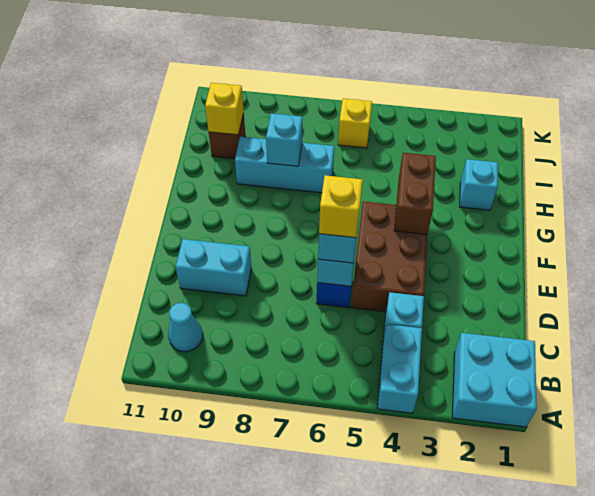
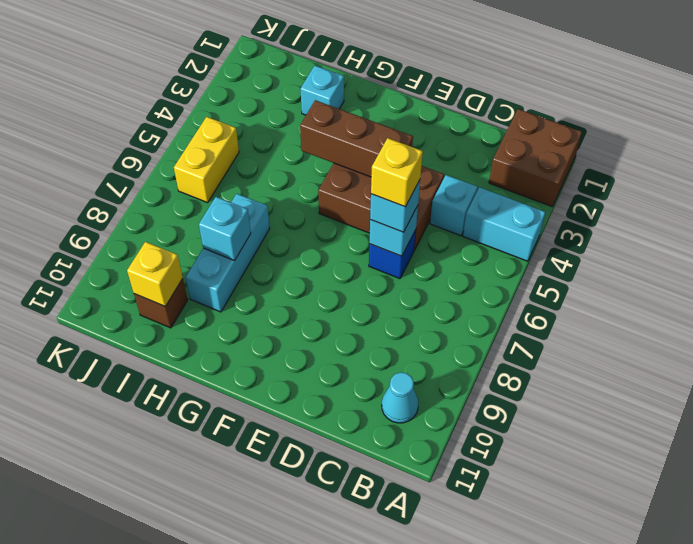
cyan brick A1:B2 level 1 -> brown brick A1:B2 level 1
cyan brick D9:D10 level 1 -> none
brown brick F4:G4 level 2 -> brown brick E4:G4 level 2
yellow brick J6 level 1 -> yellow brick J5:J6 level 1

